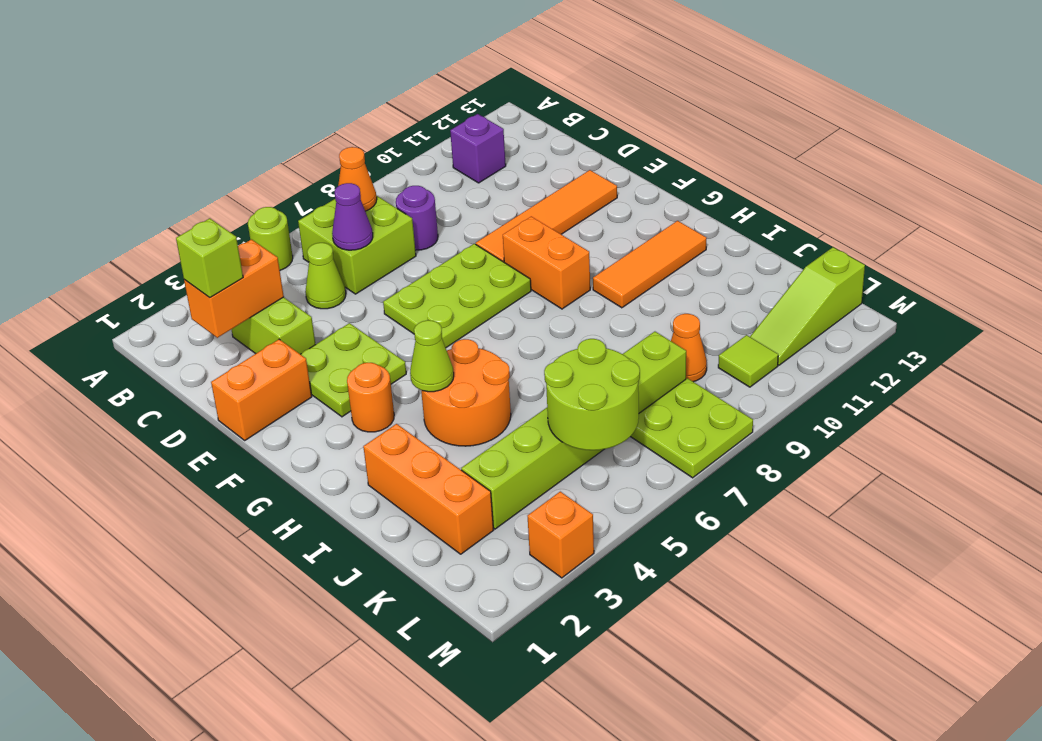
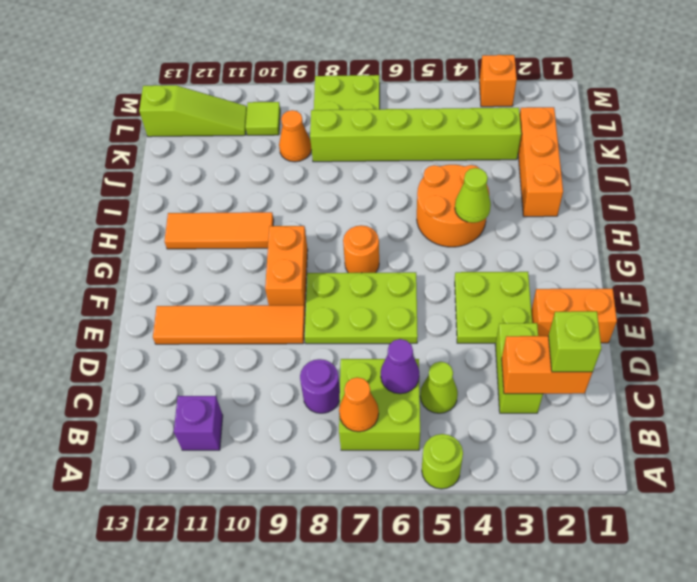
orange round brick G3 level 1 -> orange round brick G7 level 1
lime round brick K5:L6 level 2 -> none

